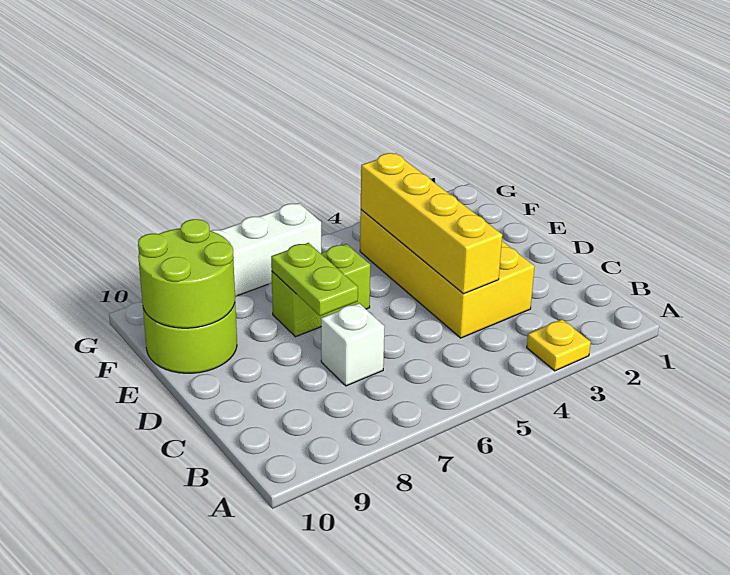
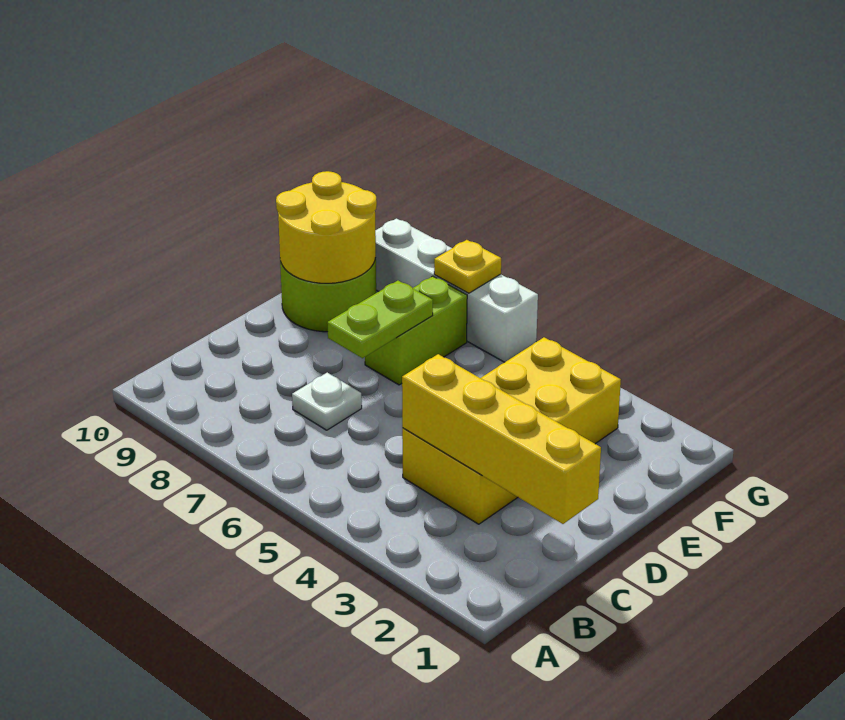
yellow plate A3 level 1 -> yellow plate G7 level 2
yellow brick C4:F4 level 2 -> yellow brick C1:C4 level 2
white brick C7 level 1 -> white plate C7 level 1
lime brick E6:E7 level 1 -> lime brick E7:F7 level 1
lime round brick E9:F10 level 2 -> yellow round brick E9:F10 level 2

